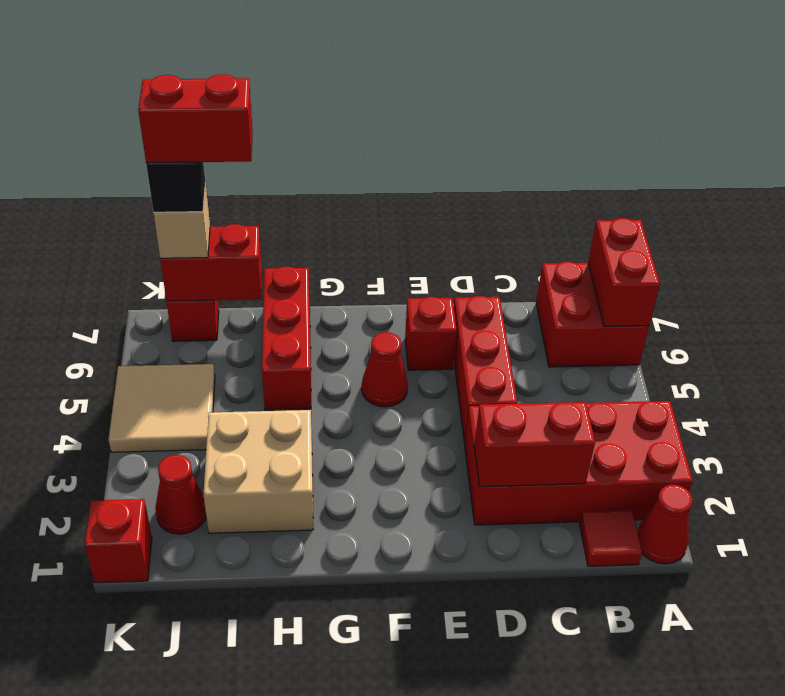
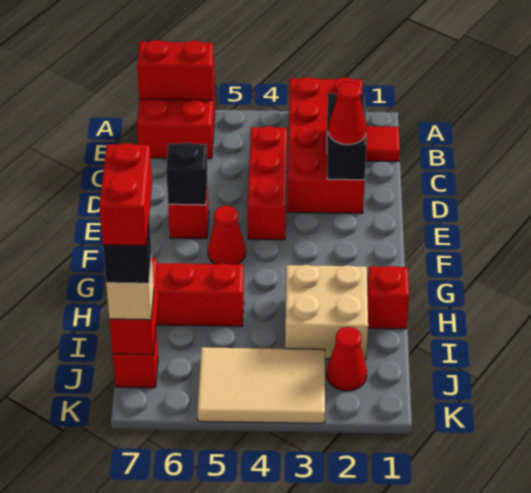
red cone A1 level 1 -> red cone D2 level 3
red brick C2:D2 level 2 -> black brick C2:D2 level 2
red brick D4:D6 level 1 -> red brick C4:E4 level 1
none -> black brick E6 level 2
tan tile J4:K5 level 1 -> tan tile J3:K5 level 1
red brick K1 level 1 -> red brick H1 level 1

